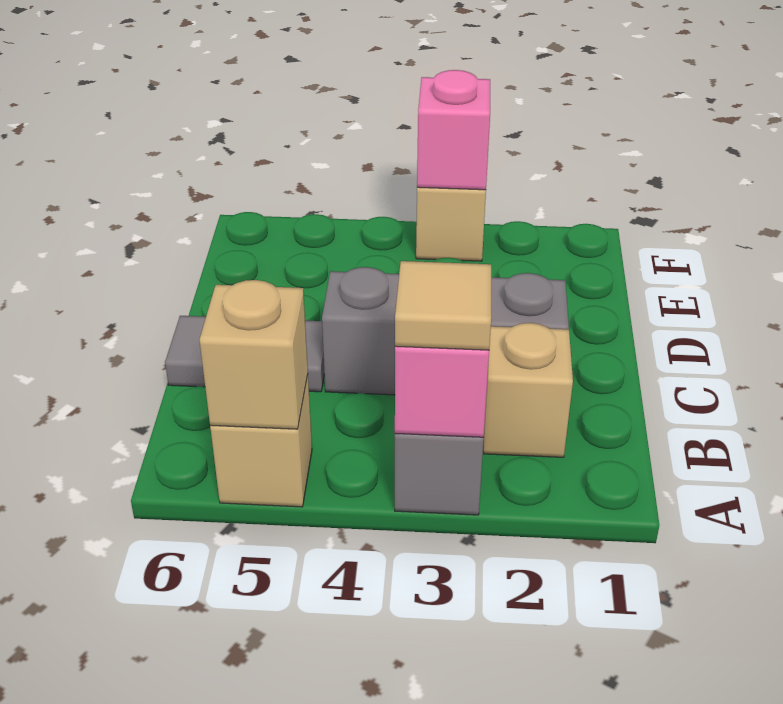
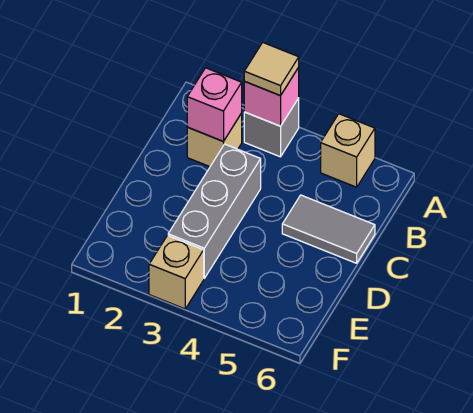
tan brick A5 level 2 -> none
grey brick C2:C4 level 1 -> grey brick C3:E3 level 1
pink brick F3 level 2 -> pink brick B2 level 2

